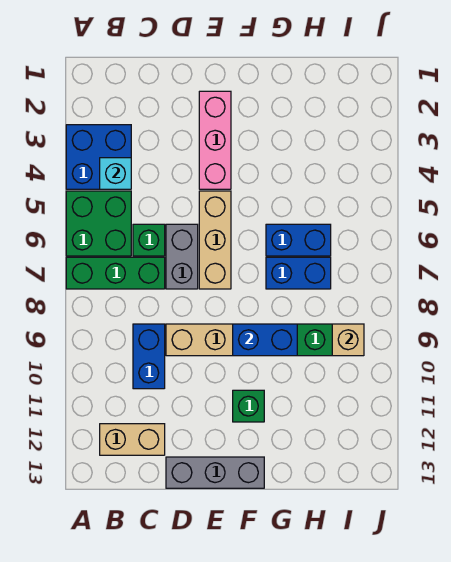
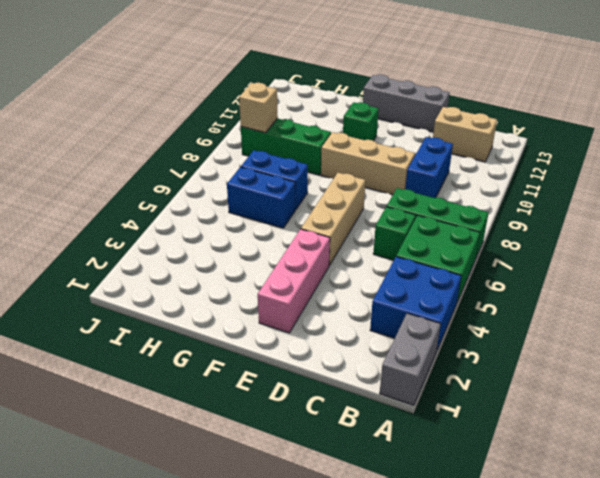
cyan brick B4 level 2 -> none
grey brick D6:D7 level 1 -> grey brick A1:A2 level 1
blue brick F9:G9 level 2 -> none

